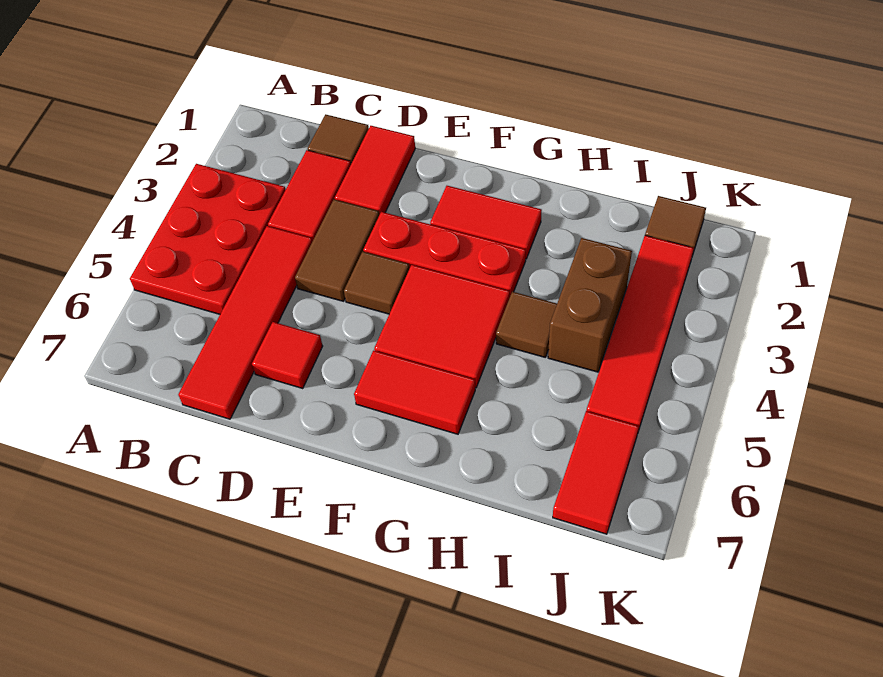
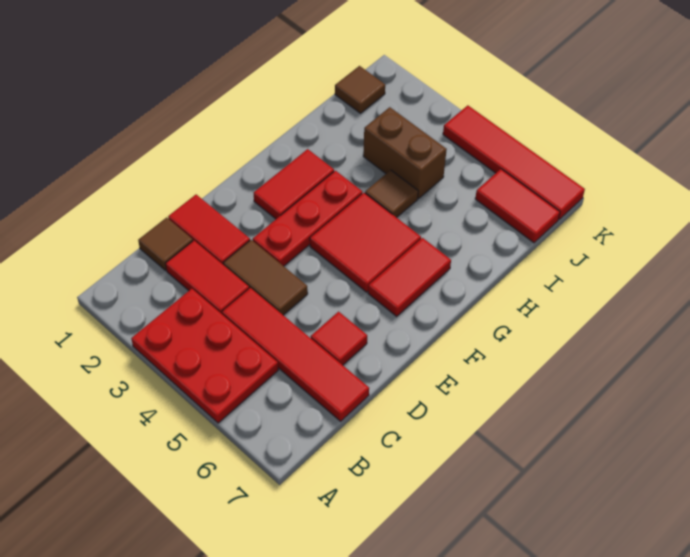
brown tile E4 level 1 -> none
red tile J2:J5 level 1 -> red tile K4:K7 level 1

